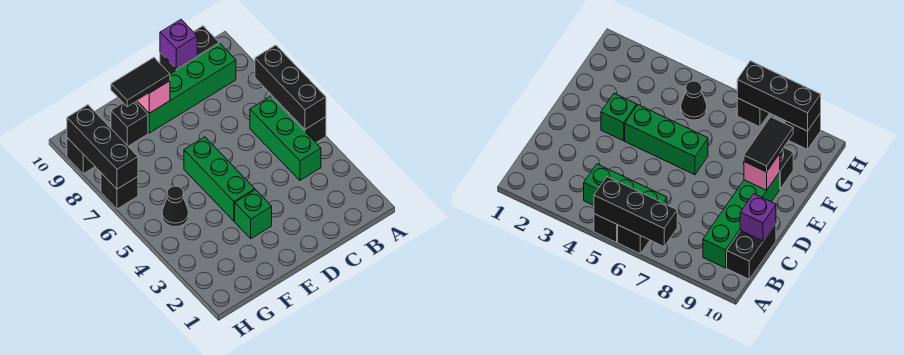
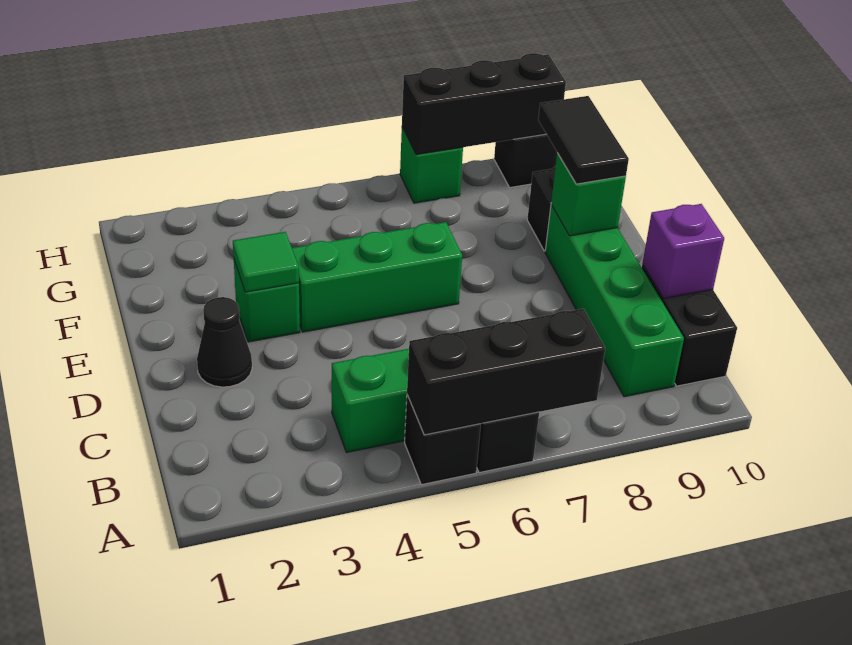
none -> green tile E3 level 2
pink brick E9 level 2 -> green brick E9 level 2
black cone G5 level 1 -> black cone D2 level 1
black brick H7 level 1 -> green brick H7 level 1

